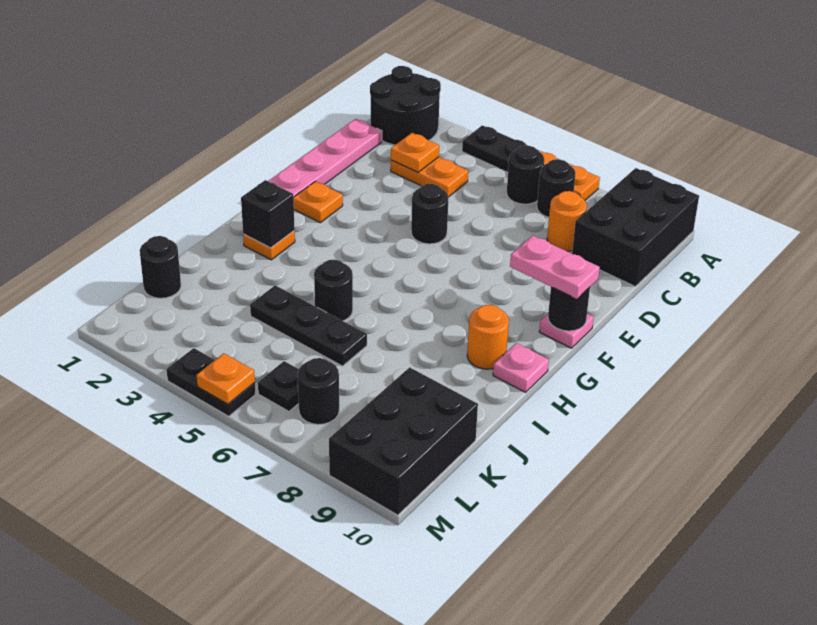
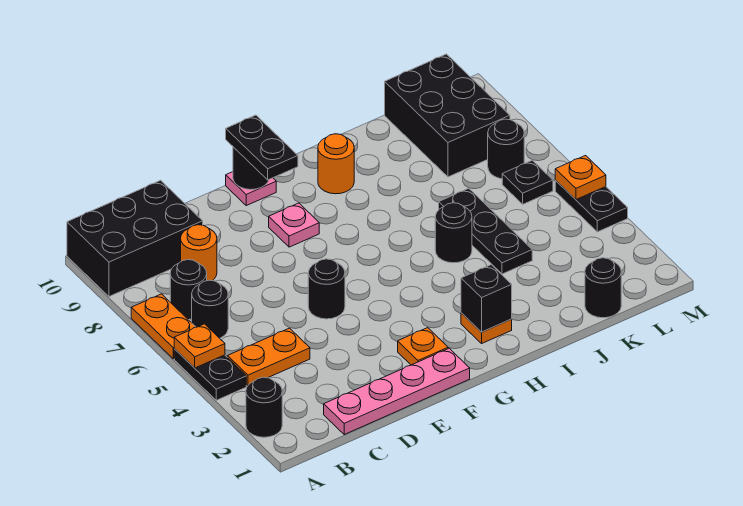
black round brick A1:B2 level 1 -> black round brick A2 level 1
orange plate C3:C4 level 1 -> orange plate B4:C4 level 1
orange plate C3 level 2 -> orange plate A5 level 2
pink plate F9:F10 level 3 -> black plate F9:F10 level 3
pink plate H10 level 1 -> pink plate F8 level 1
black brick K9:M10 level 1 -> black brick K8:L10 level 1

